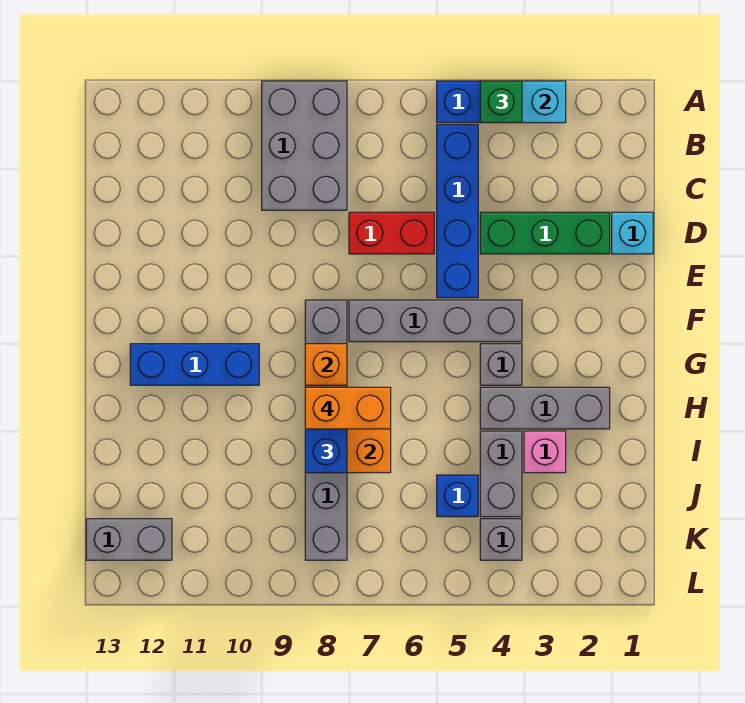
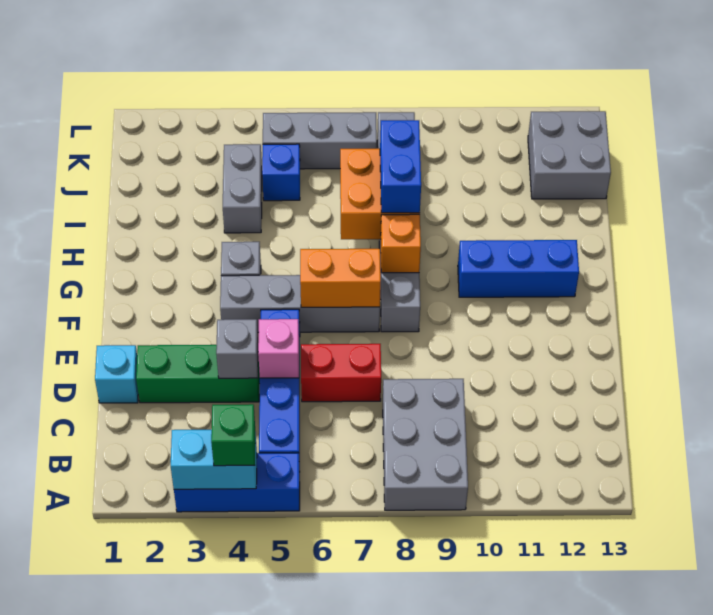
grey brick H2:H4 level 1 -> grey brick K5:K7 level 1
orange brick H7:H8 level 4 -> orange brick F6:F7 level 2
pink brick I3 level 1 -> pink brick D5 level 2
grey brick K4 level 1 -> grey brick D4 level 2
grey brick K12:K13 level 1 -> grey brick J12:K13 level 1

